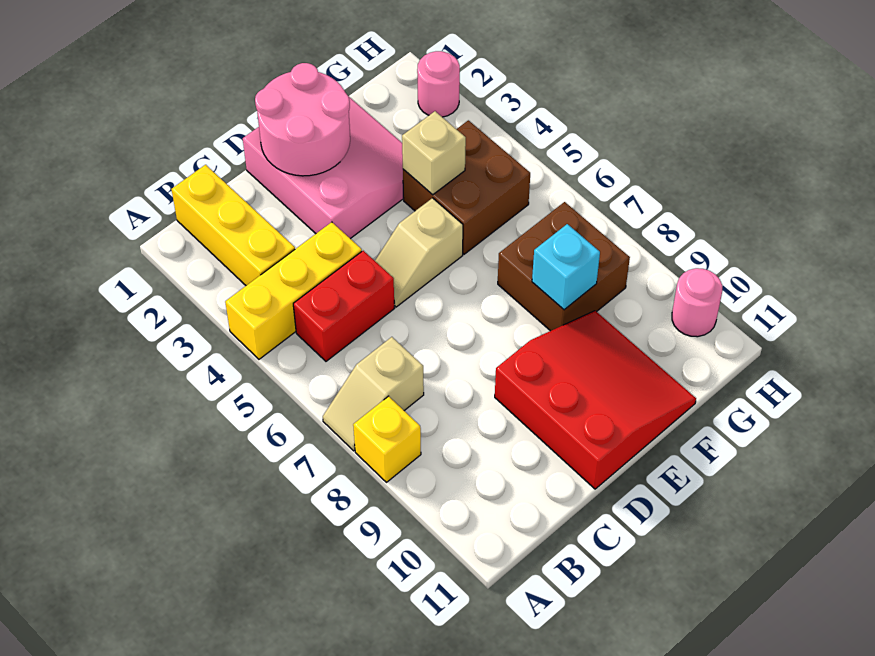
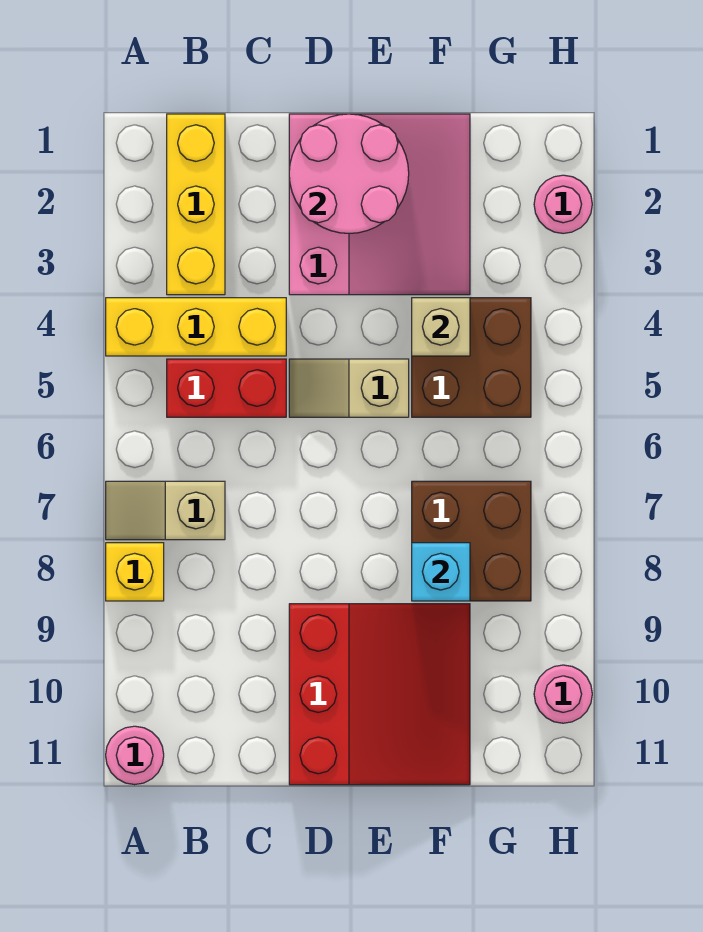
none -> pink round brick A11 level 1

